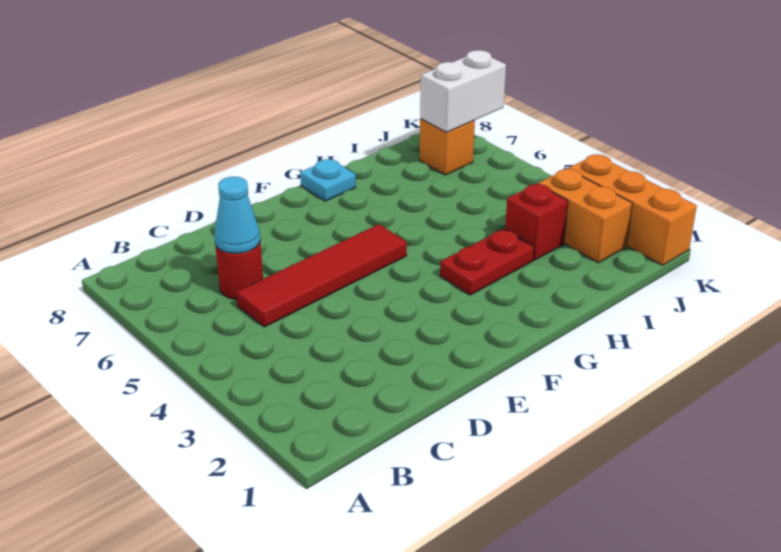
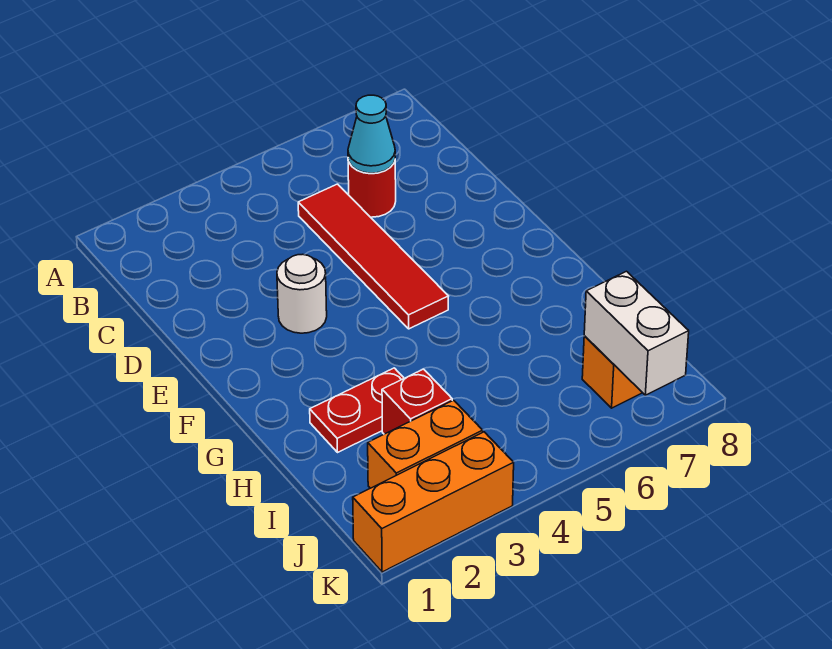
none -> white round brick E3 level 1
red plate G3:H3 level 1 -> red plate H2:H3 level 1
cyan plate G8 level 1 -> none

